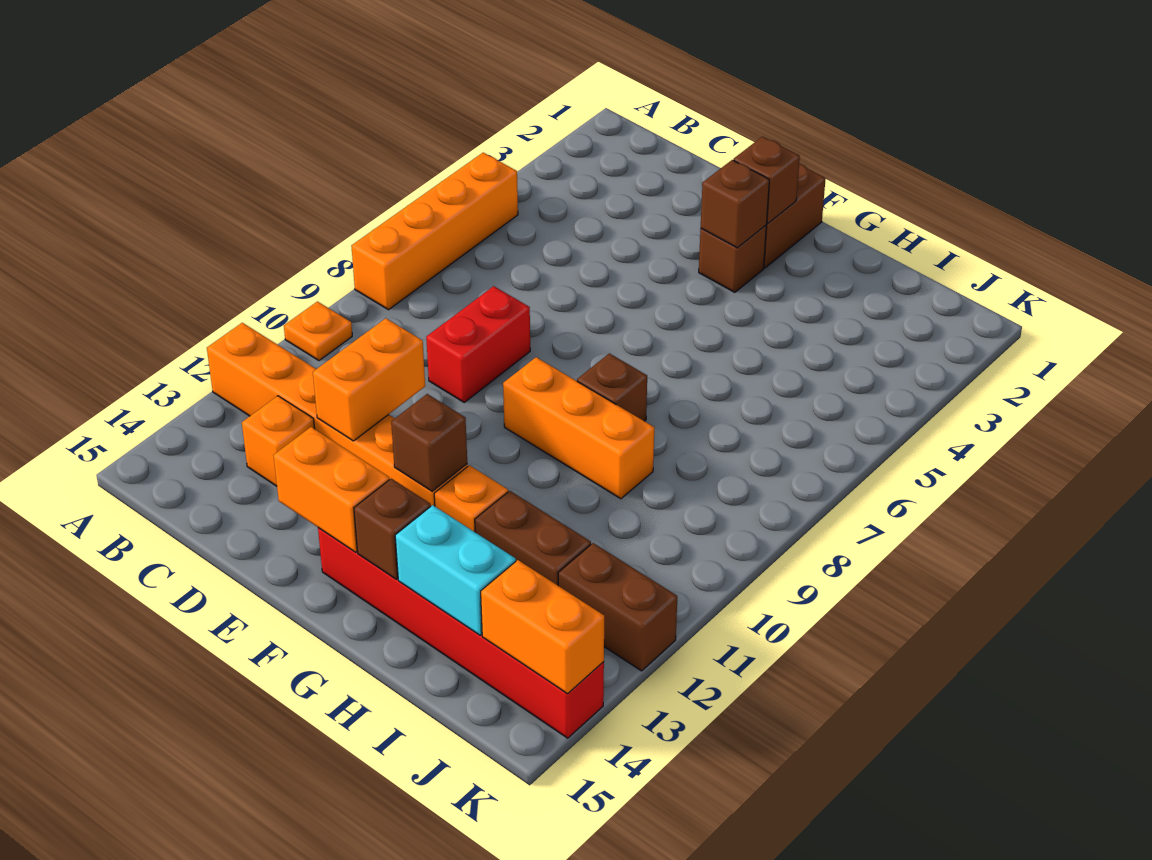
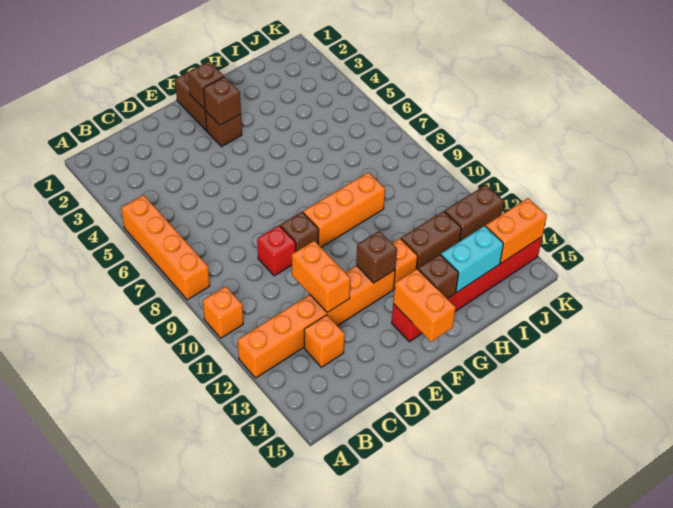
orange plate A10 level 1 -> orange brick A10 level 1
red brick D8:D9 level 1 -> red brick D9 level 1
orange brick E14:F14 level 2 -> orange brick F14:F15 level 2
brown brick G8 level 1 -> brown brick E9 level 1

